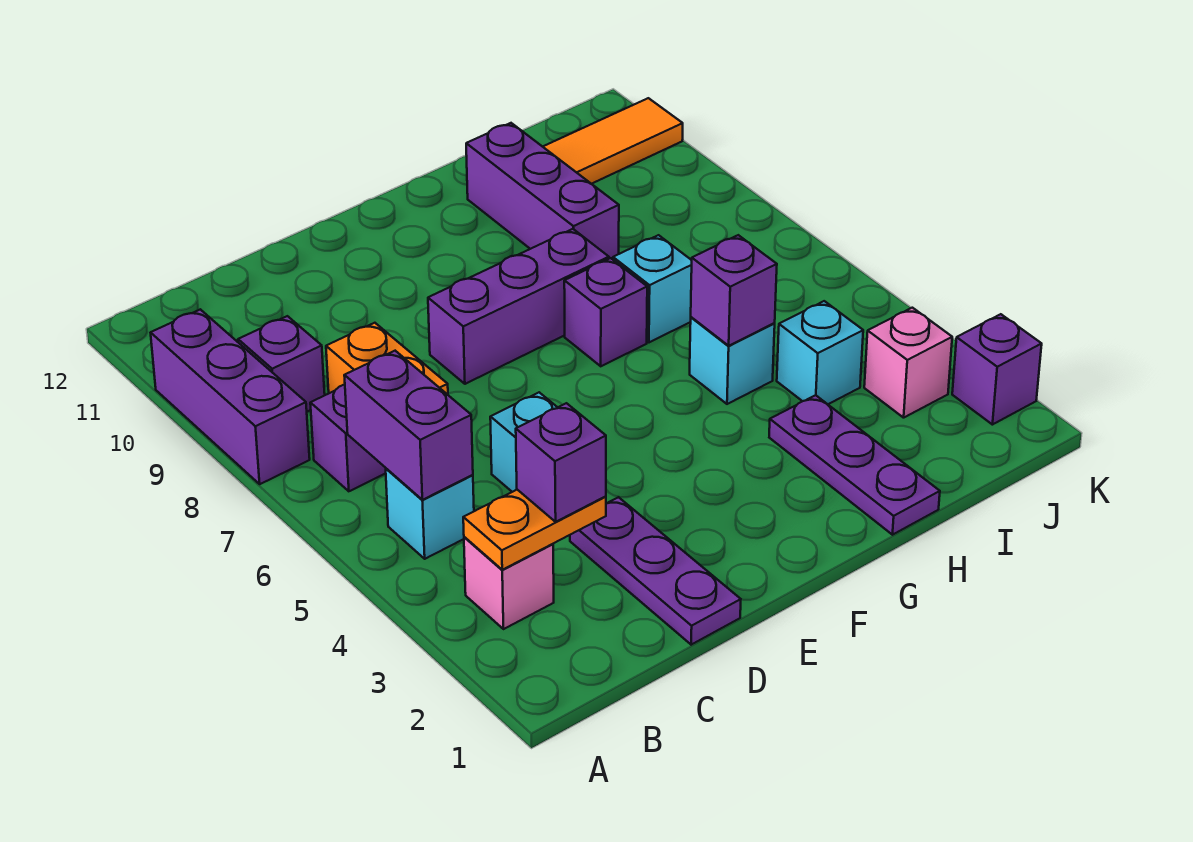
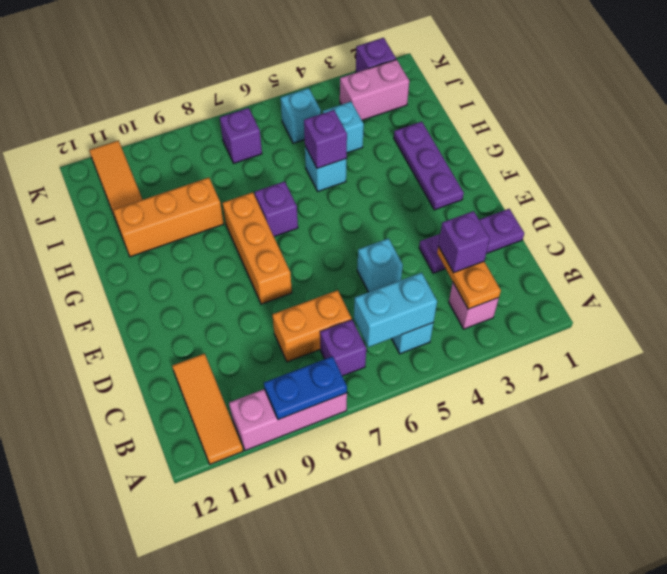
purple brick A8:A10 level 1 -> pink brick A8:A10 level 1
none -> blue plate A8:A9 level 2
none -> orange tile A11:C11 level 1
purple brick B5:B6 level 2 -> cyan brick B5:B6 level 2
purple brick B9 level 1 -> purple brick J7 level 1
purple brick E8:G8 level 1 -> orange brick E8:G8 level 1
purple plate H1:H3 level 1 -> purple plate F2:H2 level 1
cyan brick H7 level 1 -> cyan brick J5 level 1
purple brick H9:H11 level 1 -> orange brick H9:H11 level 1
pink brick J3 level 1 -> pink brick J2:J3 level 1

